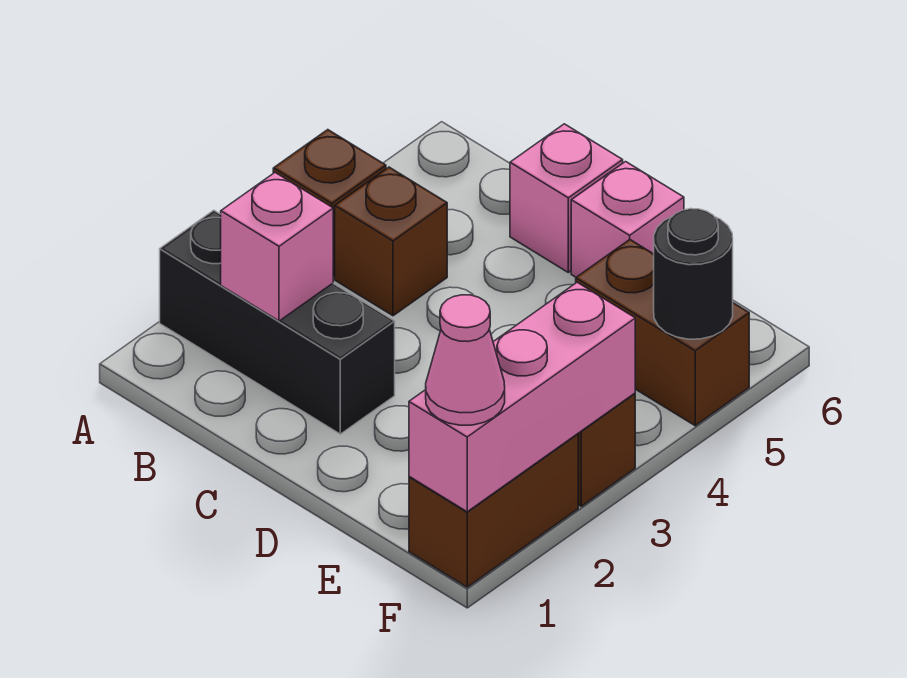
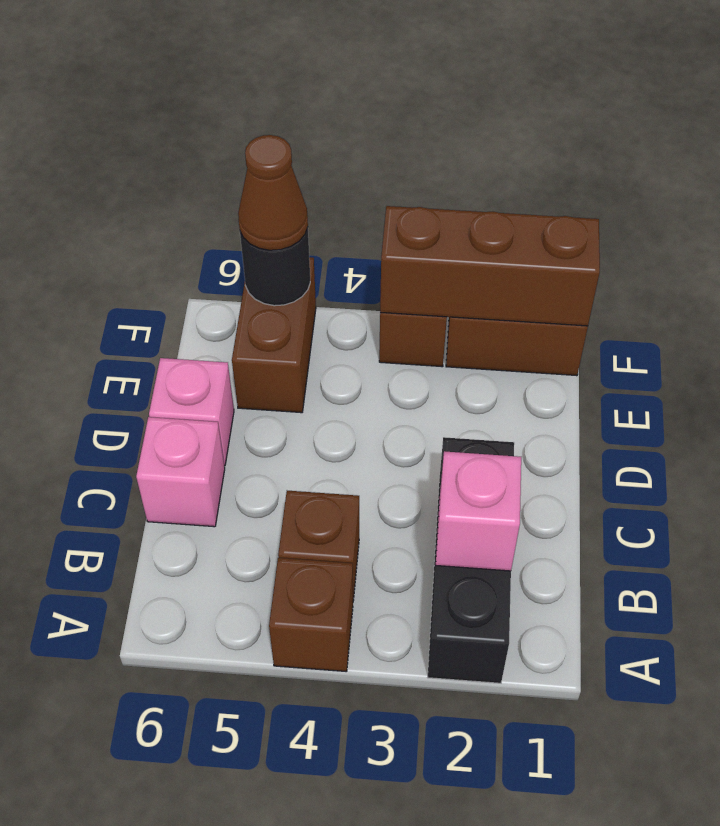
pink brick F1:F3 level 2 -> brown brick F1:F3 level 2
pink cone F1 level 3 -> none
none -> brown cone F5 level 3

